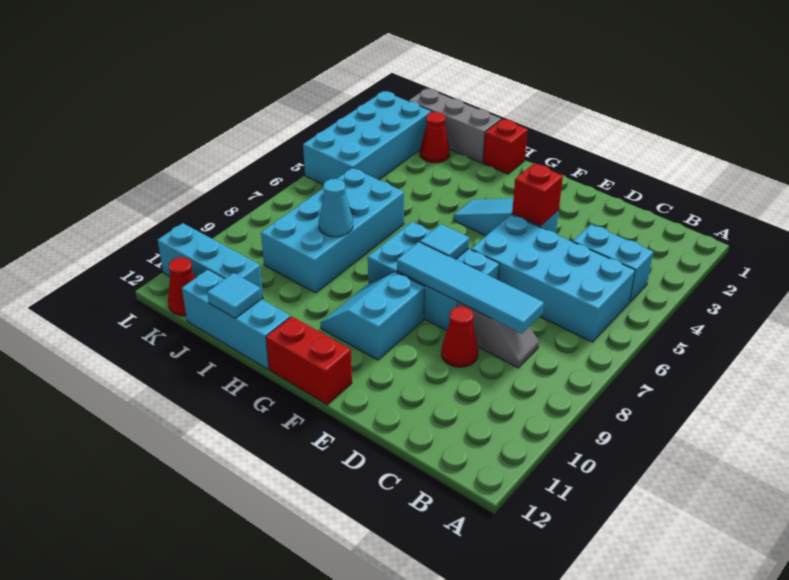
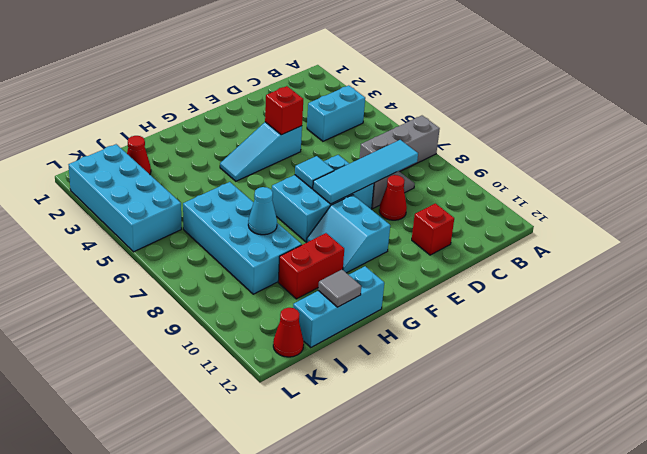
cyan brick B5:E6 level 1 -> none
red brick F12:G12 level 1 -> red brick H10:I10 level 1
red brick H1 level 1 -> red brick D11 level 1
grey brick I1:K1 level 1 -> grey brick A7:C7 level 1
cyan tile I12 level 2 -> grey tile I12 level 2
cyan brick J11:L11 level 1 -> none

